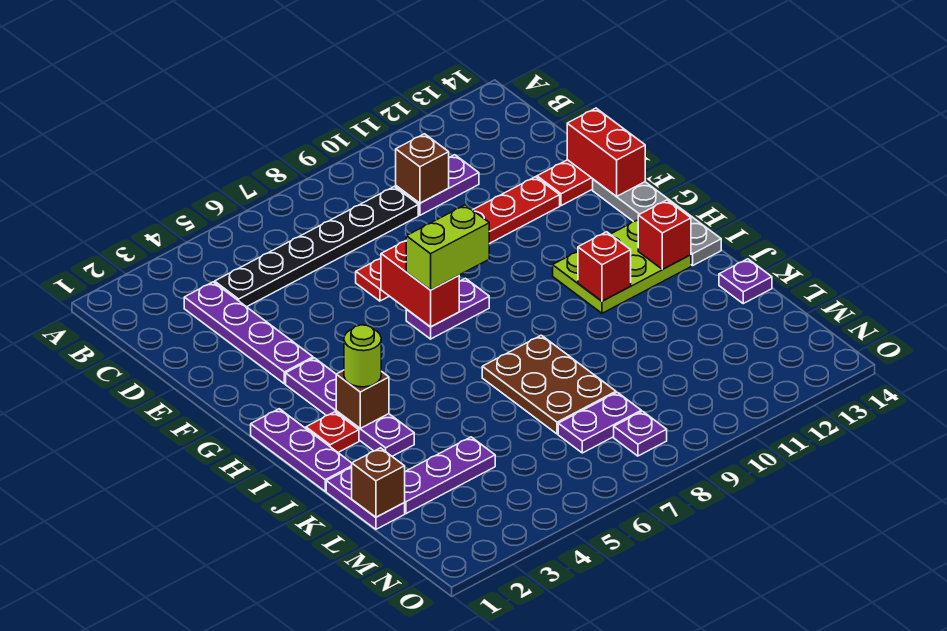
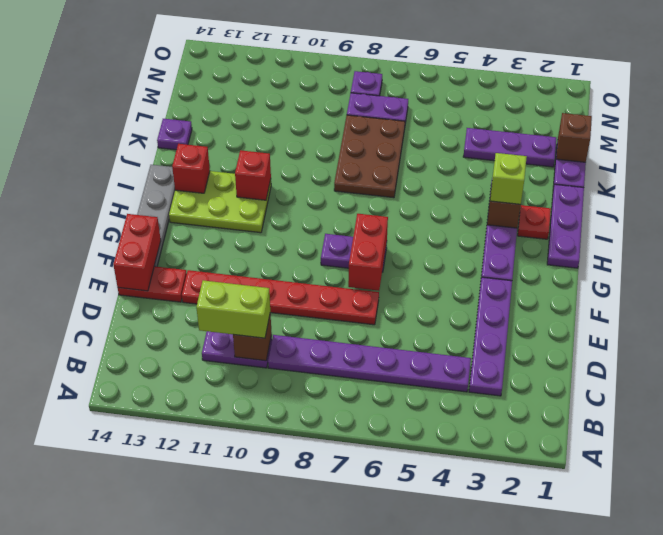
black plate C4:C9 level 1 -> purple plate C4:C9 level 1
lime brick G7:G8 level 3 -> lime brick C10:C11 level 3
lime round brick I3 level 3 -> lime brick I3 level 3

